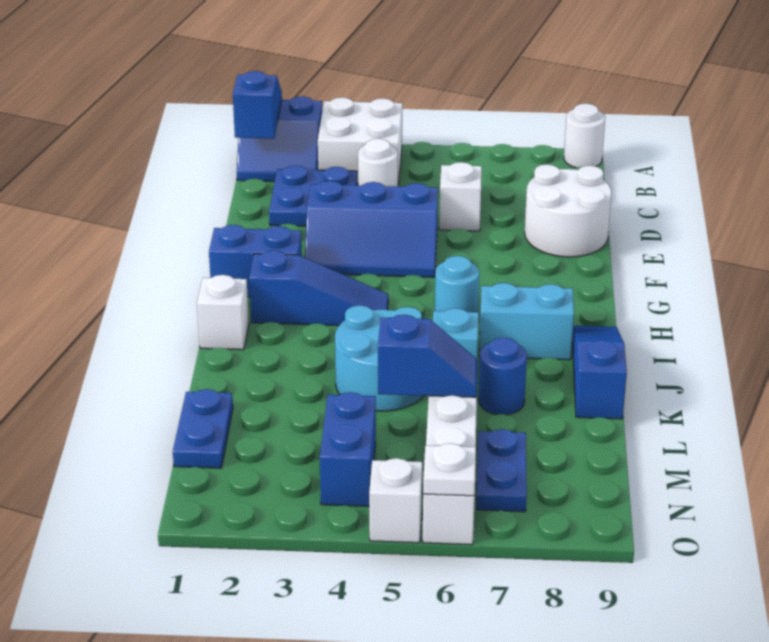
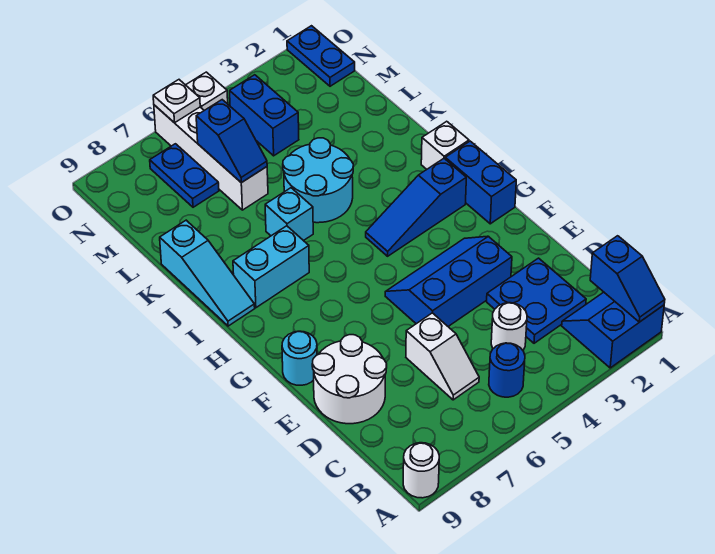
white brick A3:B4 level 1 -> none
blue brick G1:G2 level 1 -> blue brick G1:H1 level 1
cyan round brick H6 level 1 -> cyan round brick F9 level 1
blue slope I9:K9 level 1 top K -> cyan slope I9:K9 level 1 top K
blue round brick K7 level 1 -> blue round brick B5 level 1
blue plate L1:M1 level 1 -> blue plate N1:O1 level 1
blue slope L5:L6 level 2 top 5 -> blue slope L6:M6 level 2 top M

